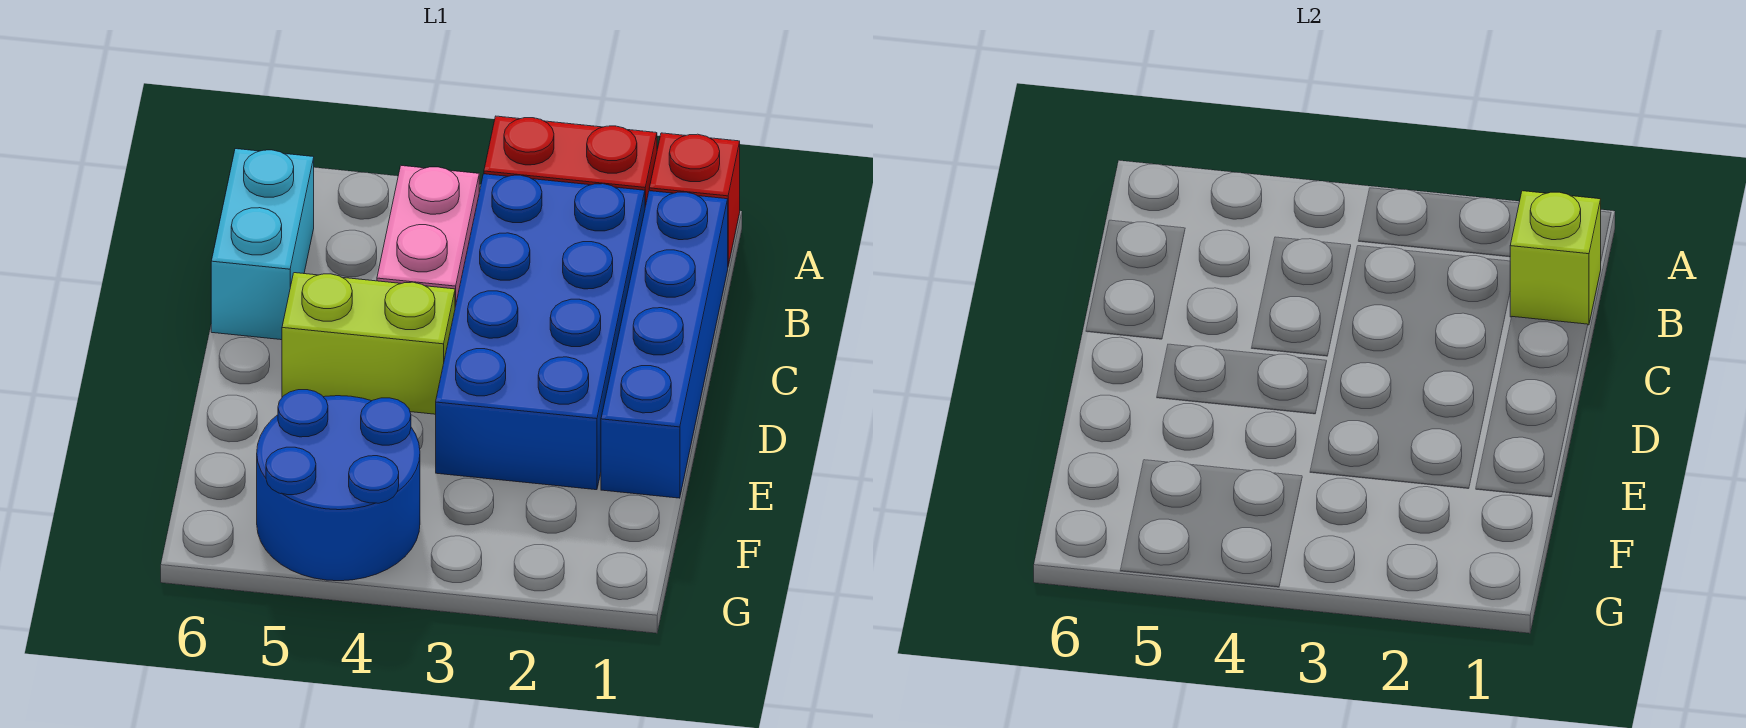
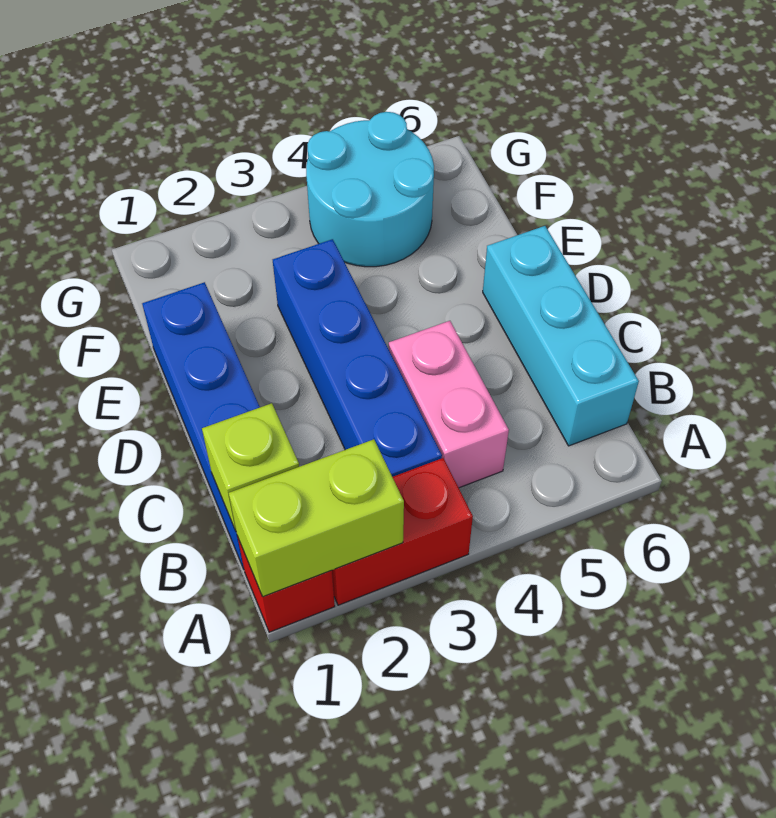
blue brick B2:E3 level 1 -> blue brick B3:E3 level 1
cyan brick B6:C6 level 1 -> cyan brick B6:D6 level 1
lime brick D4:D5 level 1 -> lime brick A1:A2 level 2
blue round brick F4:G5 level 1 -> cyan round brick F4:G5 level 1

